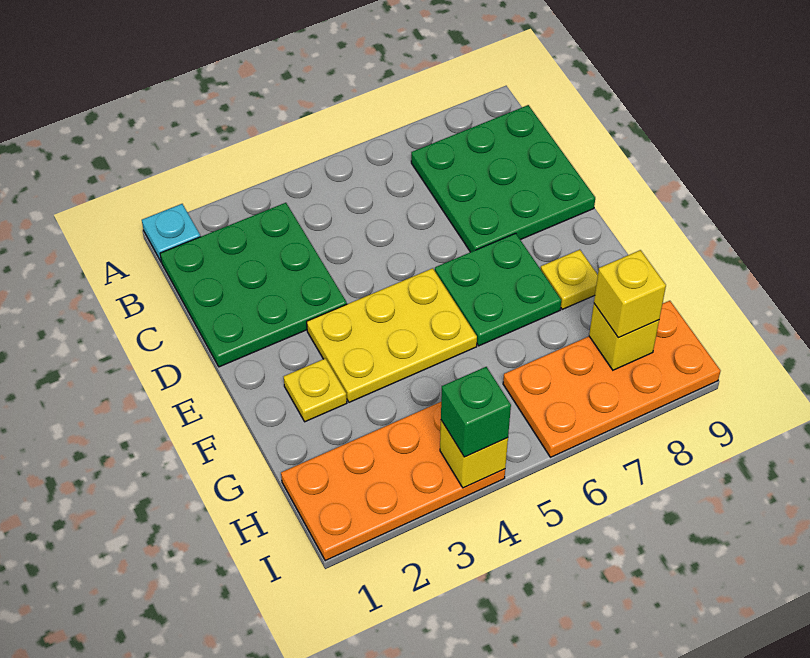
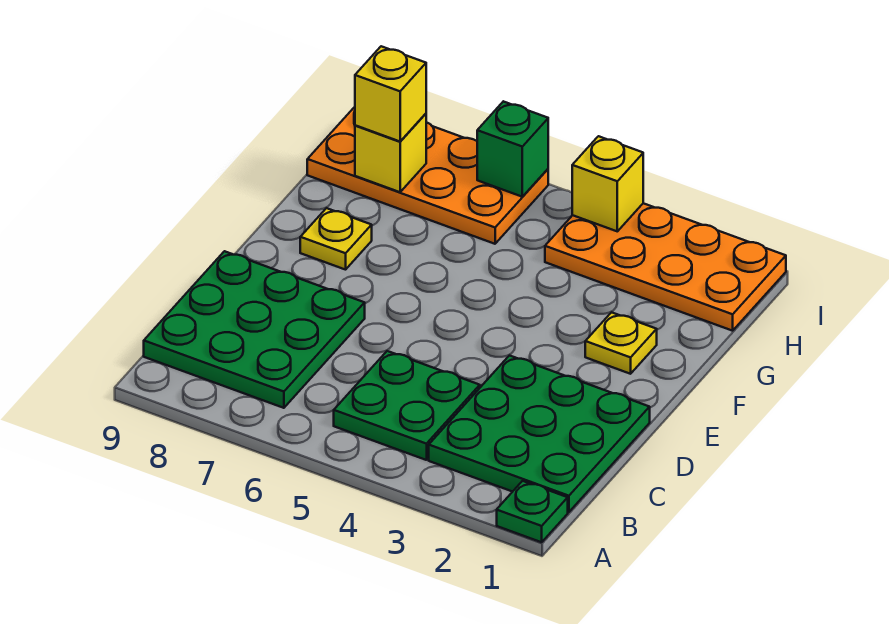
cyan plate A1 level 1 -> green plate A1 level 1
yellow plate E3:F5 level 1 -> none
green plate E6:F7 level 1 -> green plate B4:C5 level 1
green brick I4 level 3 -> green brick I6 level 2

